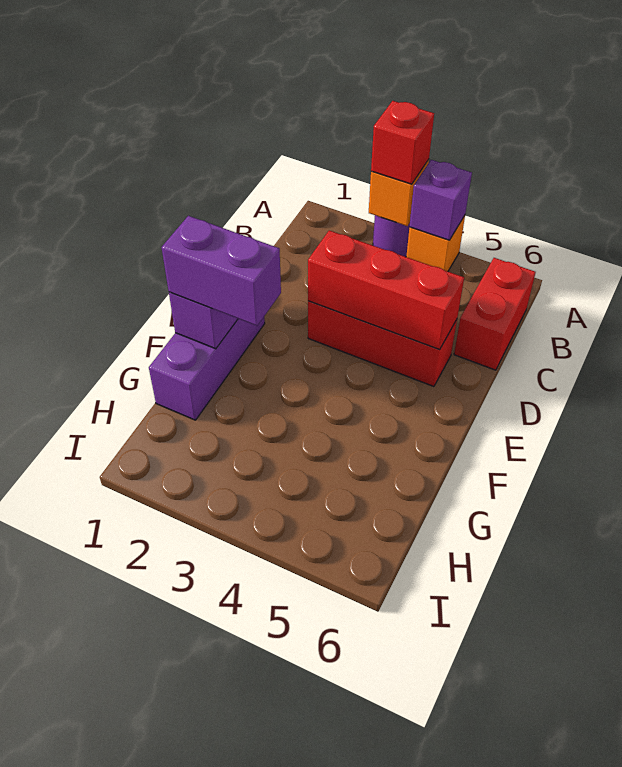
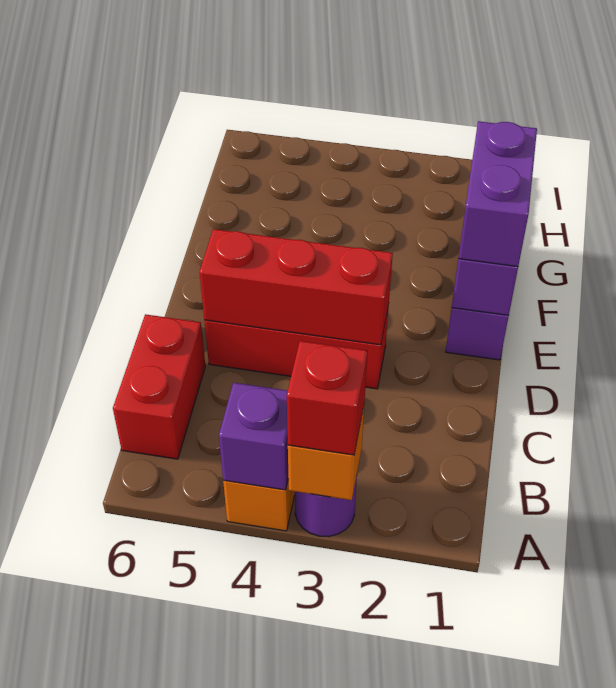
purple brick F1:F2 level 3 -> purple brick E1:F1 level 3

